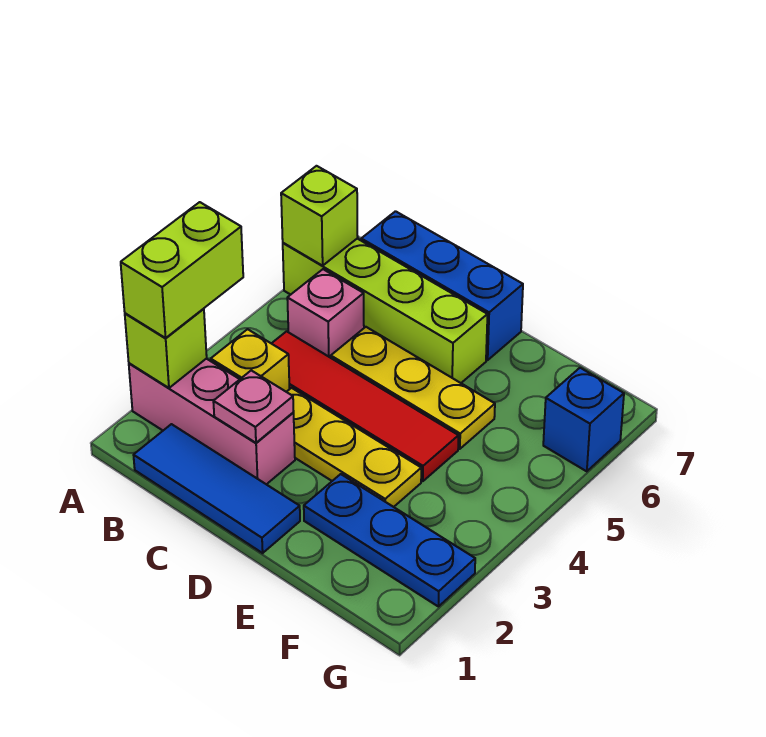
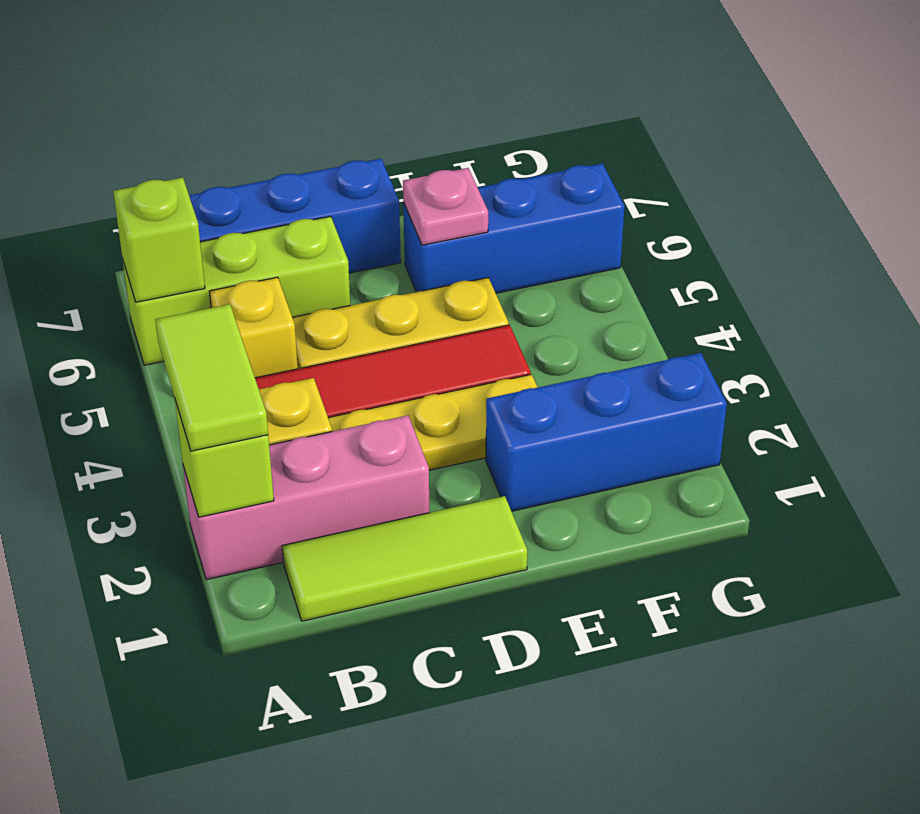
lime brick A2:A3 level 3 -> lime tile A2:A3 level 3
lime brick A6:D6 level 1 -> lime brick A6:C6 level 1
blue tile B1:D1 level 1 -> lime tile B1:D1 level 1
pink brick B5 level 1 -> yellow brick B5 level 1
pink plate C2 level 2 -> pink plate E6 level 2
blue plate E2:G2 level 1 -> blue brick E2:G2 level 1
blue brick G6 level 1 -> blue brick E6:G6 level 1

